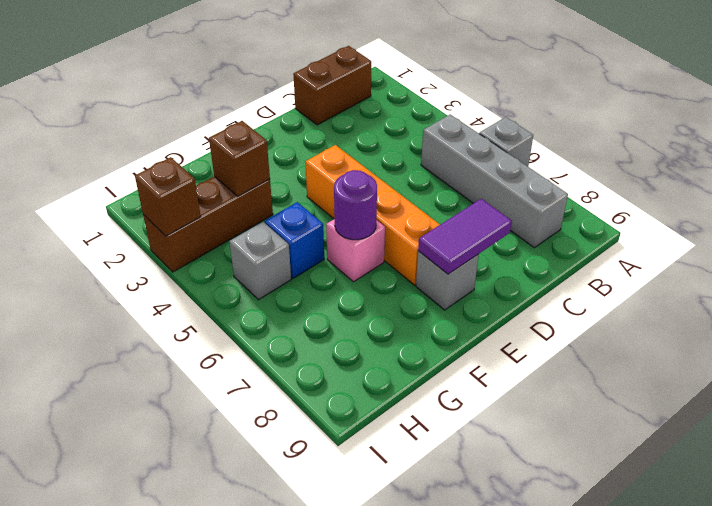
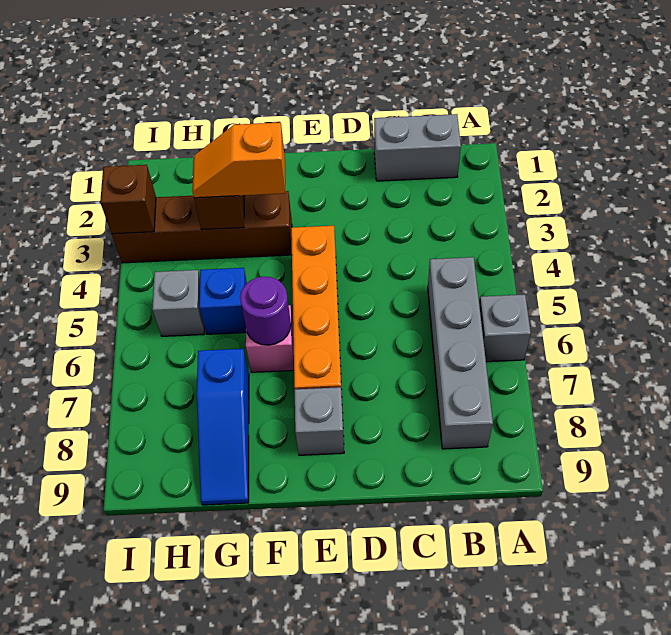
brown brick B1:C1 level 1 -> grey brick B1:C1 level 1
purple tile D8:E8 level 2 -> none
none -> orange slope F3:G3 level 3 top F
brown brick G3:I3 level 1 -> brown brick F3:I3 level 1
none -> blue slope G7:G9 level 1 top 7

